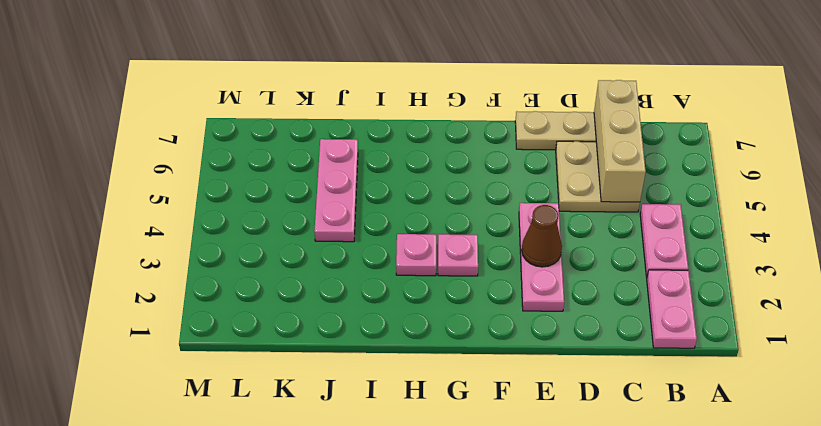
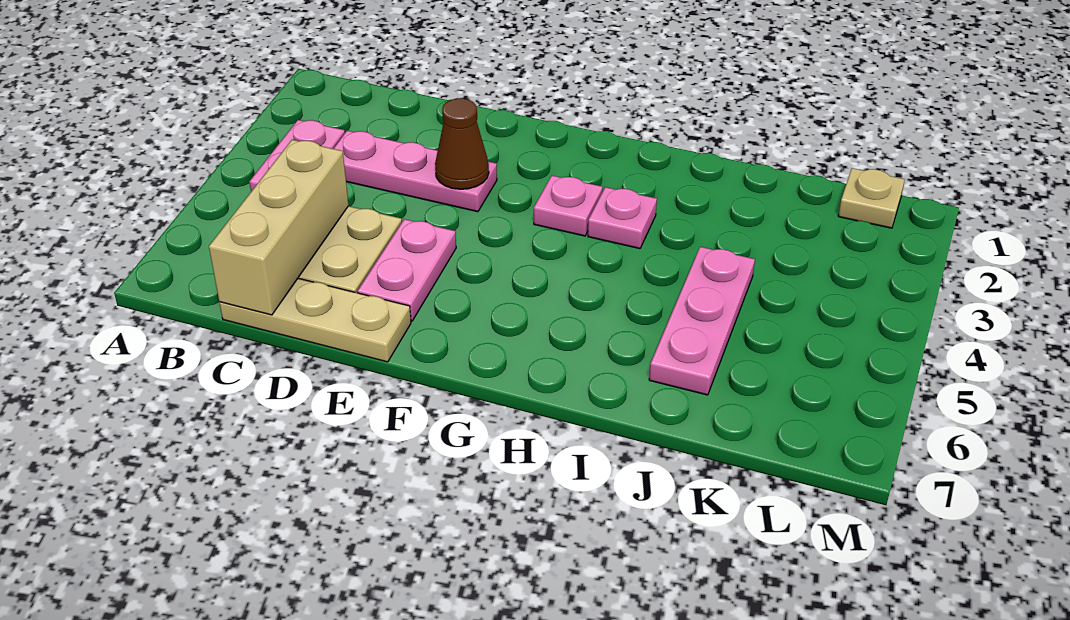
pink plate B1:B2 level 1 -> pink plate E5:E6 level 1
pink plate E2:E4 level 1 -> pink plate C3:E3 level 1
none -> tan plate L1 level 1

